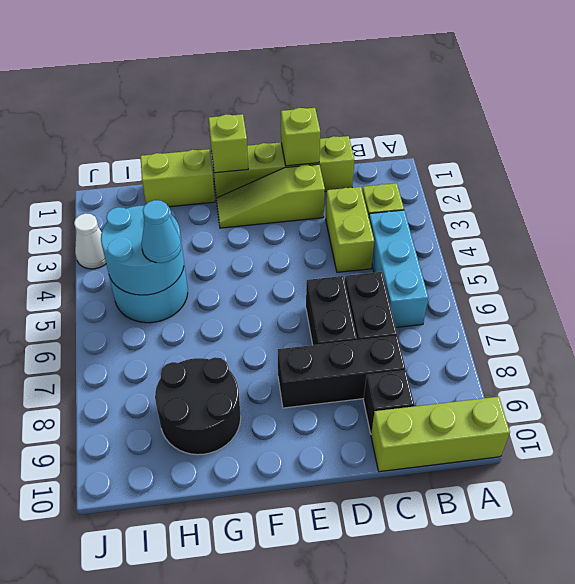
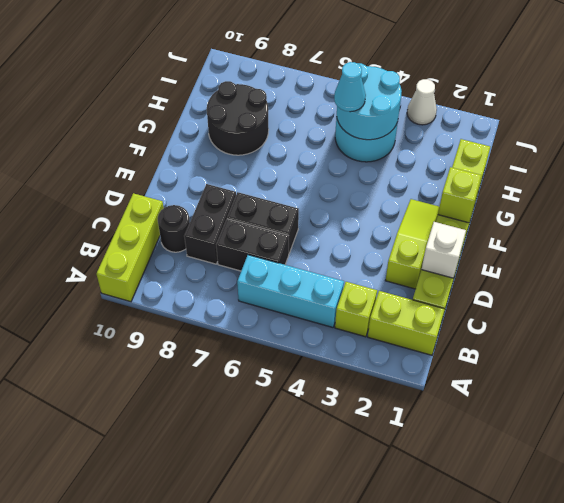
lime brick C3:C4 level 1 -> lime brick B1:B2 level 1
black brick C8:E8 level 1 -> black brick C8:D8 level 1
black brick C9 level 1 -> black round brick C9 level 1
lime brick D1 level 2 -> white brick D1 level 2

